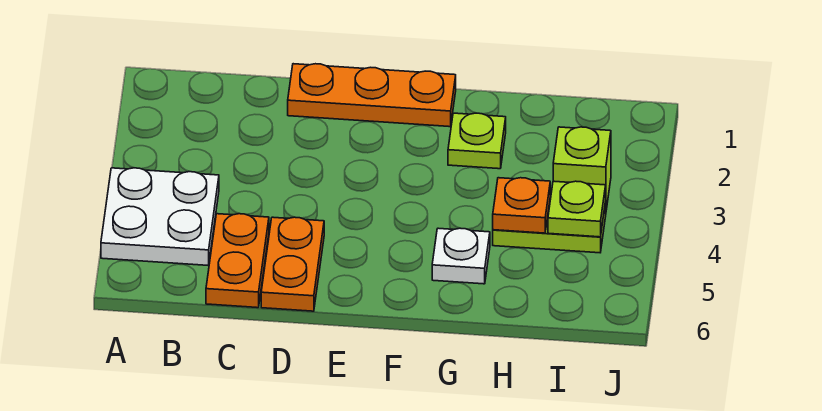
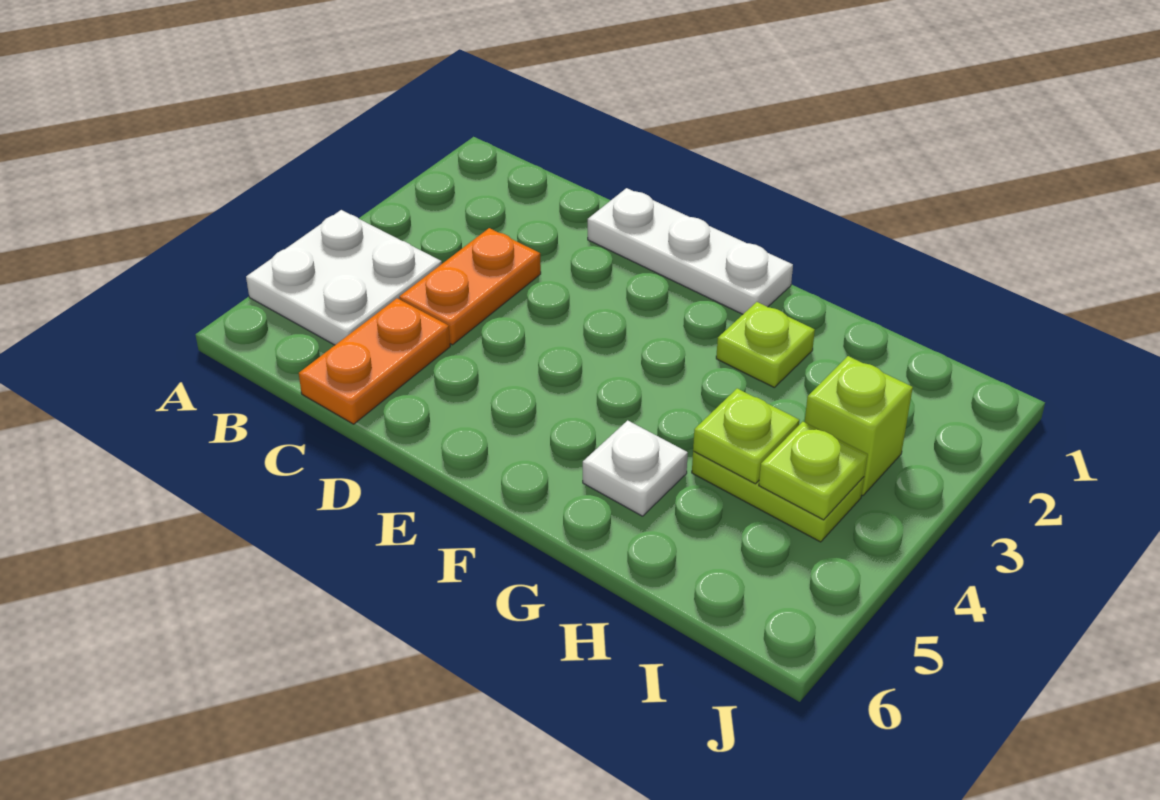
orange plate D1:F1 level 1 -> white plate D1:F1 level 1
orange plate D5:D6 level 1 -> orange plate C3:C4 level 1
orange plate H4 level 2 -> lime plate H4 level 2

